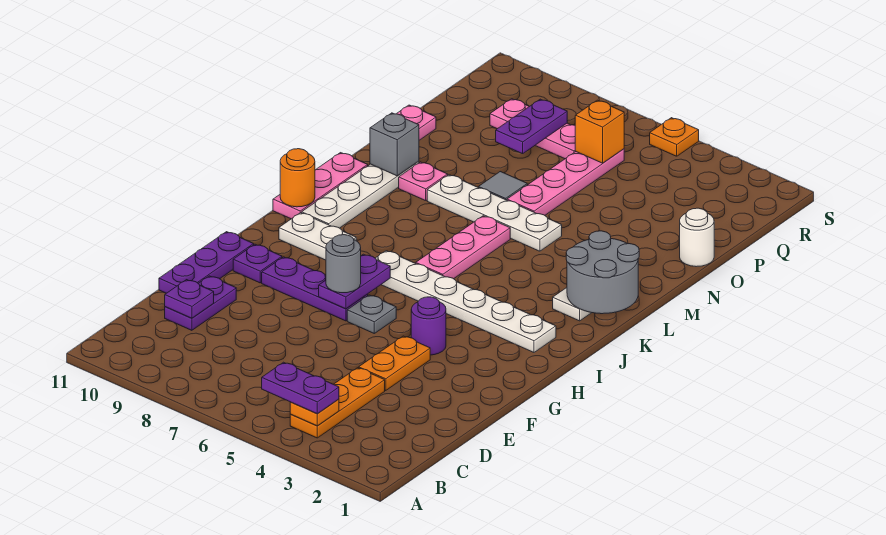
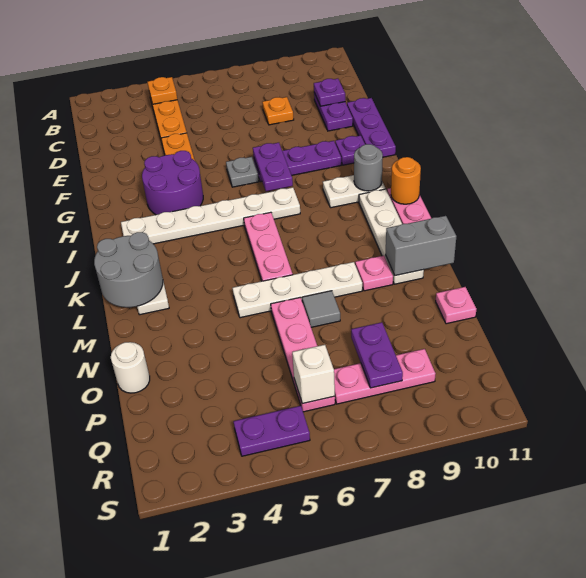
purple plate B4:B5 level 3 -> purple plate R4:R5 level 1
purple round brick G4 level 1 -> purple round brick G3:H4 level 1
grey round brick G7 level 3 -> grey round brick I10 level 2
grey brick M10 level 2 -> grey brick M10:M11 level 2
orange brick Q6 level 2 -> white brick Q6 level 2
orange plate S5 level 1 -> orange plate D8 level 1

